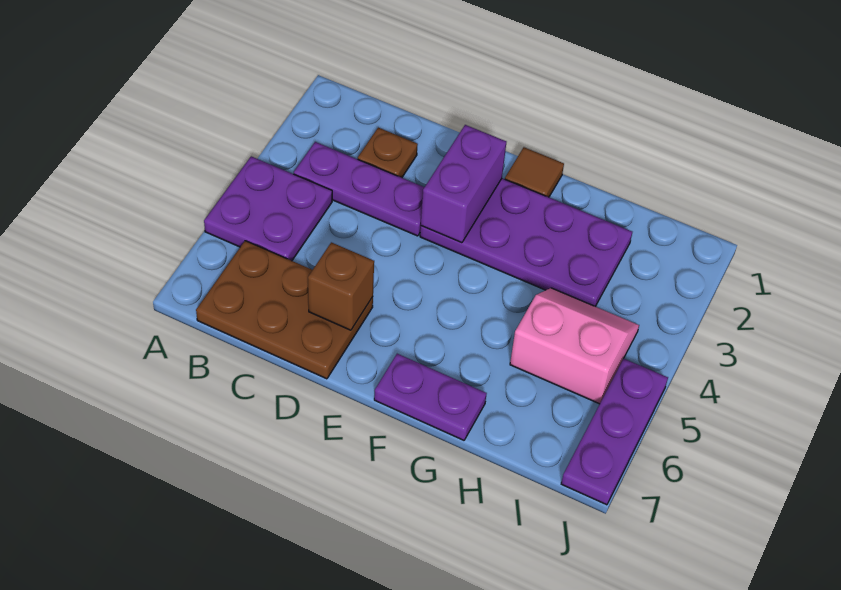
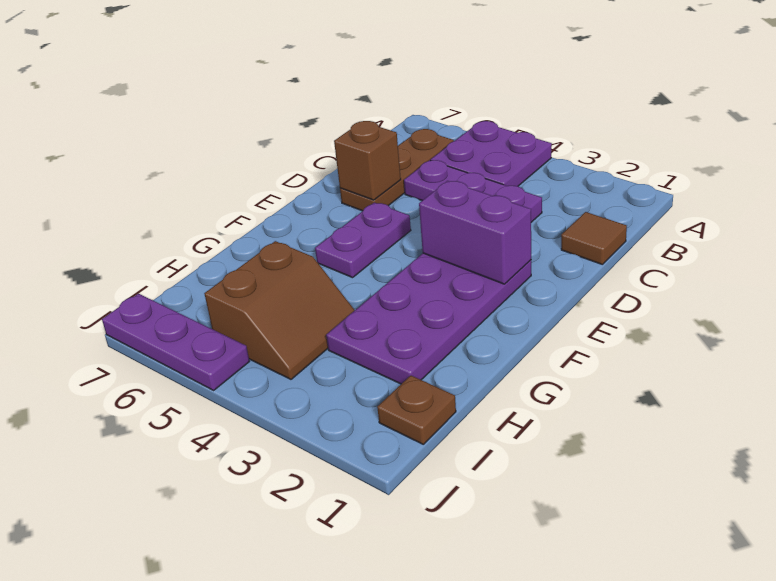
purple plate B3:D3 level 1 -> purple plate C3:C5 level 1
brown plate B6:D7 level 1 -> brown plate B6:D6 level 1
brown plate C2 level 1 -> brown plate I1 level 1
brown tile F1 level 1 -> brown tile C1 level 1
purple plate F7:G7 level 1 -> purple plate E5:F5 level 1
pink slope H4:I5 level 1 top 5 -> brown slope H4:I5 level 1 top 5

